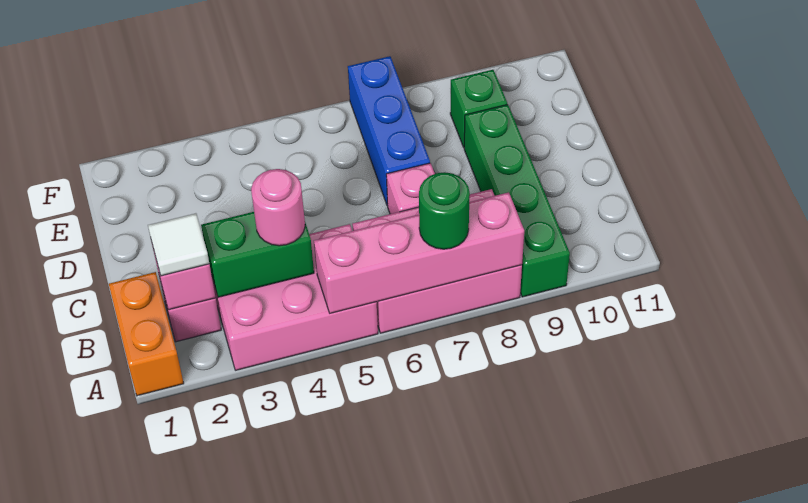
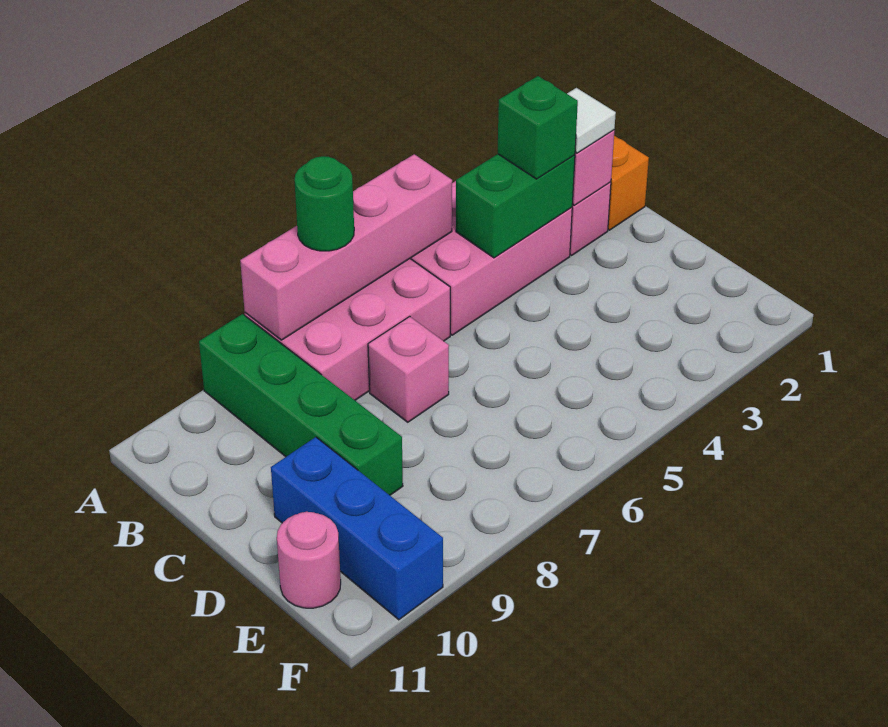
pink round brick B4 level 3 -> pink round brick E11 level 1
blue brick D7:F7 level 1 -> blue brick D10:F10 level 1
green brick E9 level 1 -> green brick B3 level 3

